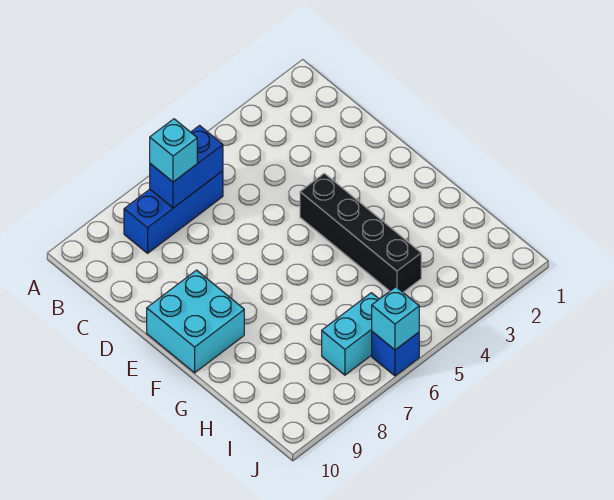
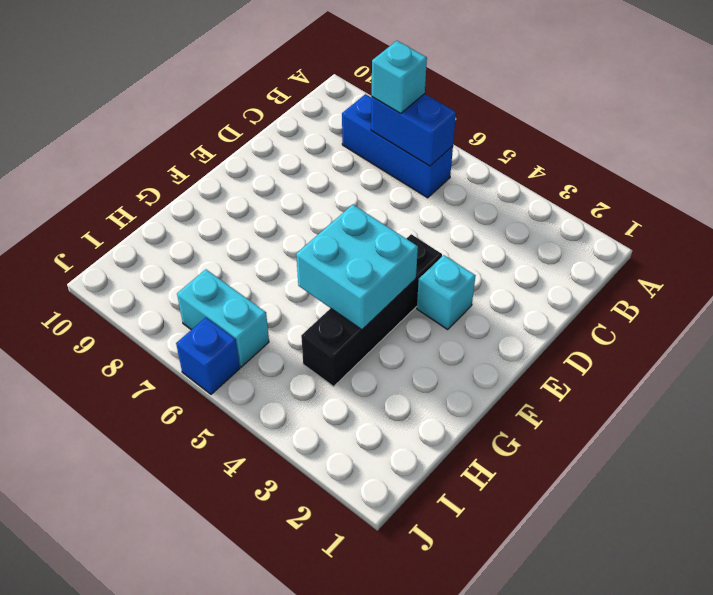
cyan brick E9:F10 level 1 -> cyan brick F4:G5 level 2
cyan brick J6 level 2 -> cyan brick E3 level 1

